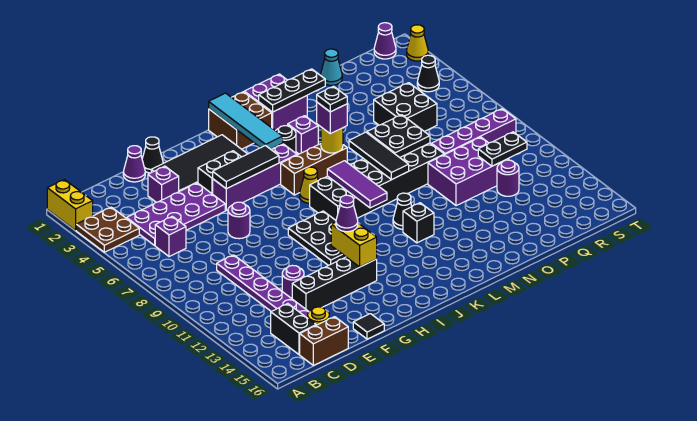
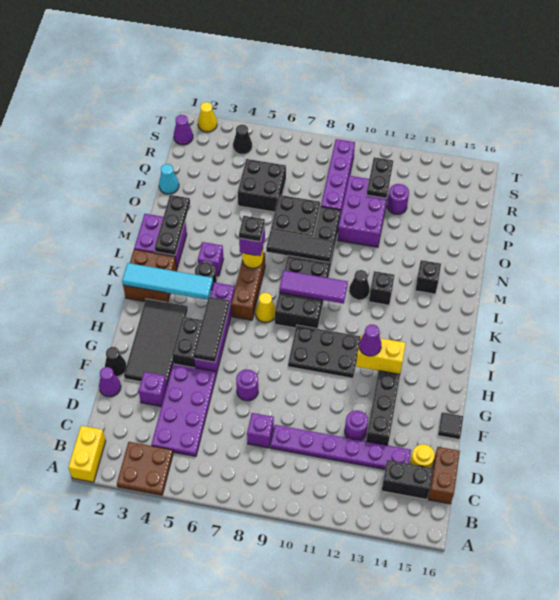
yellow brick A1:A2 level 1 -> yellow brick A1:B1 level 1
purple brick C6 level 1 -> purple brick D8 level 1
none -> black brick M14 level 1

